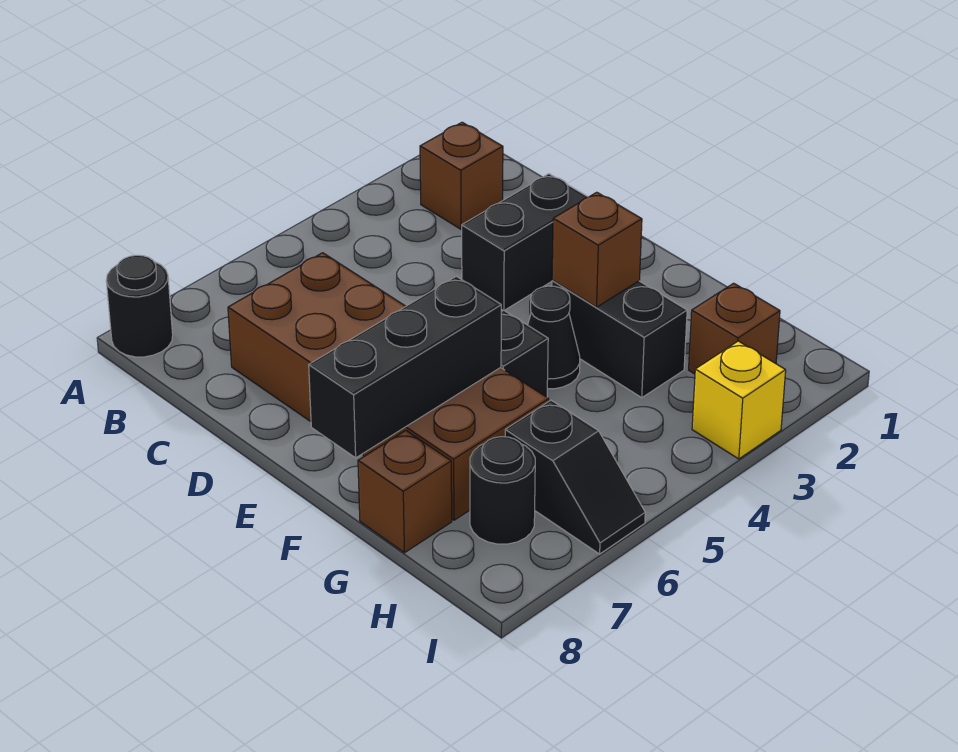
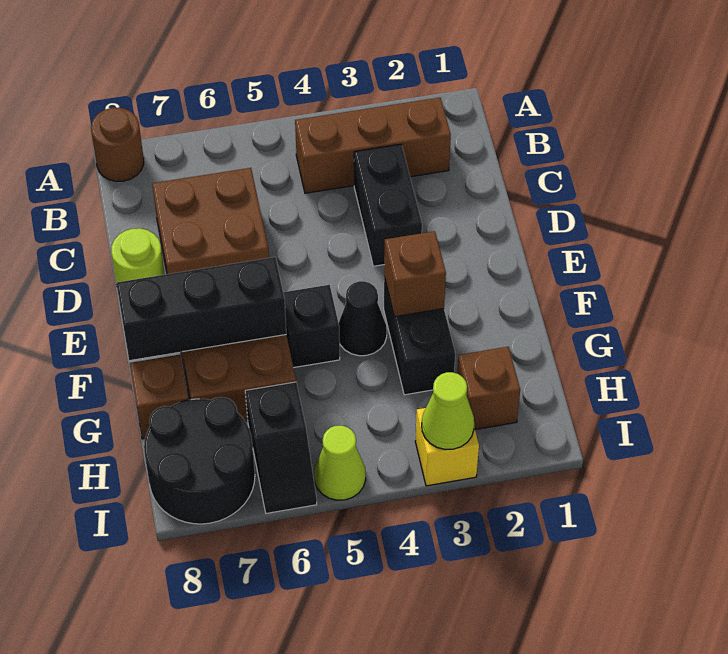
black round brick A8 level 1 -> brown round brick A8 level 1
brown brick B2 level 1 -> brown brick B2:B4 level 1
black brick D2:D3 level 1 -> black brick C3:D3 level 1
none -> lime round brick D8 level 1
black round brick H7 level 1 -> black round brick H7:I8 level 1
none -> lime cone I3 level 2
none -> lime cone I5 level 1

